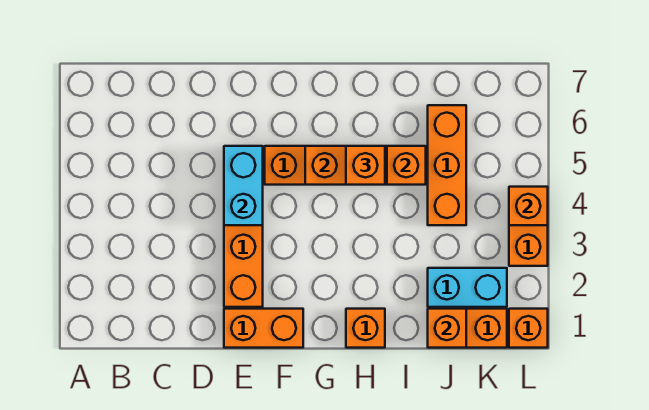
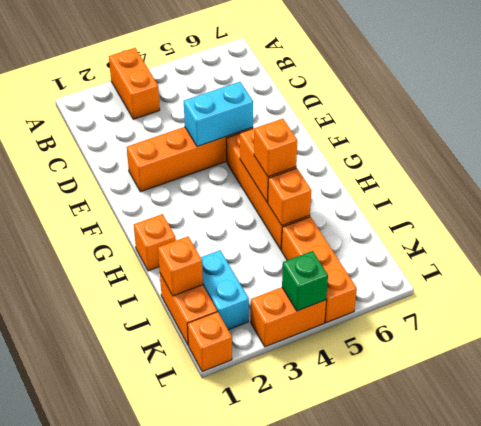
orange brick E1:F1 level 1 -> orange brick A3:B3 level 1
orange brick J4:J6 level 1 -> orange brick J5:L5 level 1
orange brick L4 level 2 -> green brick L4 level 2

